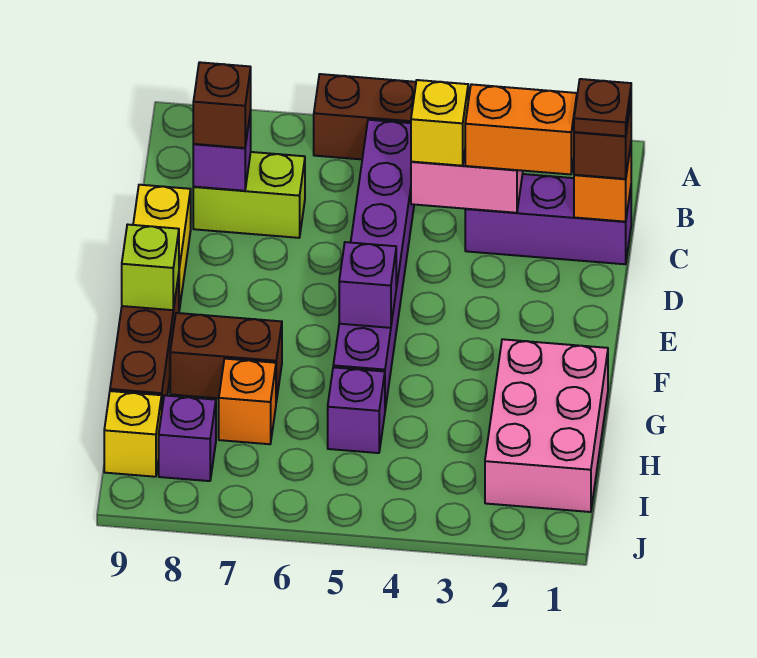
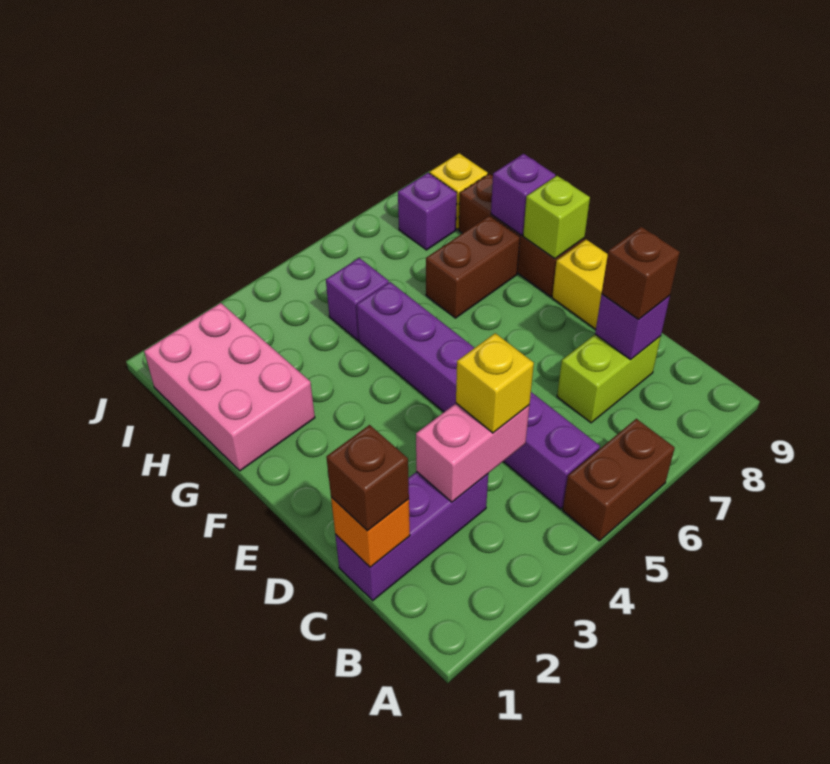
brown plate C1 level 4 -> none
orange brick C2:C3 level 3 -> none
purple brick F5 level 2 -> purple brick G9 level 2
orange brick H7 level 1 -> none

